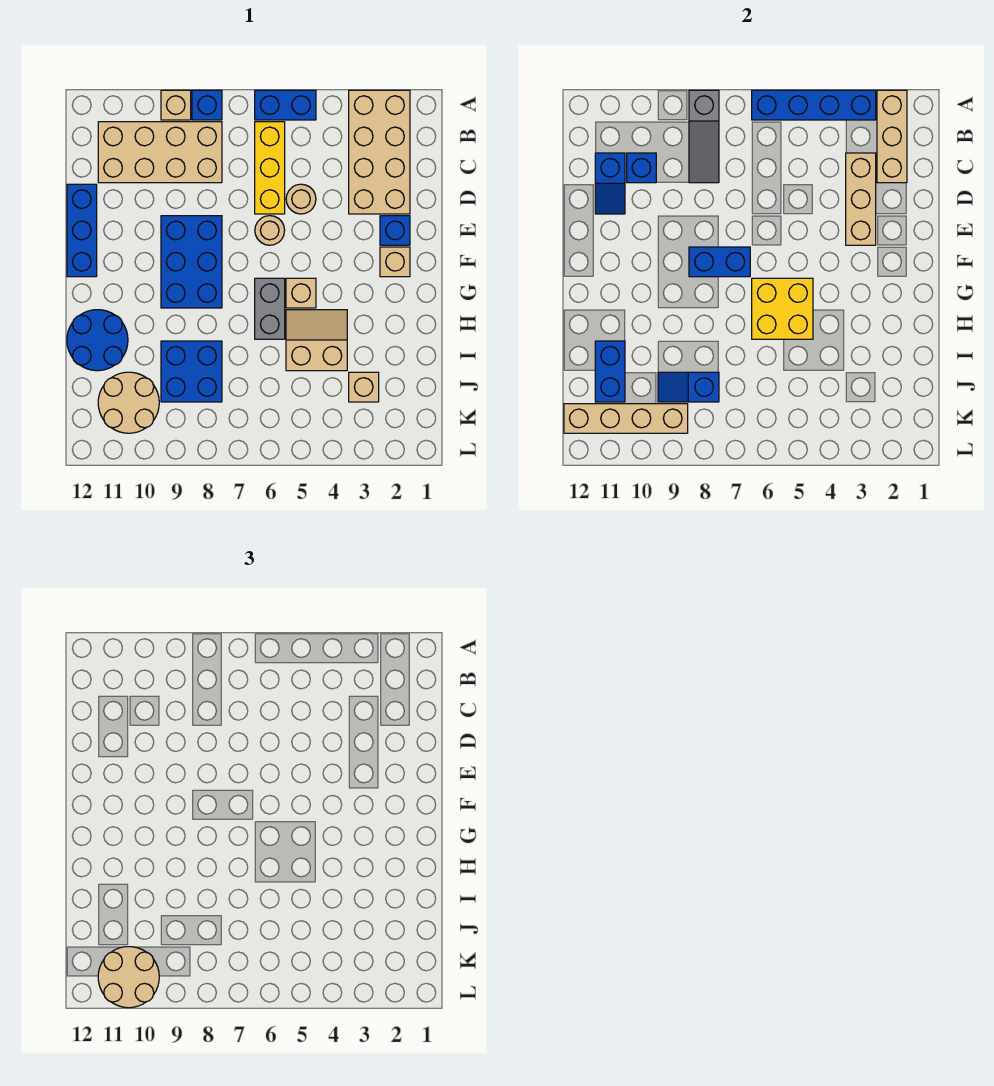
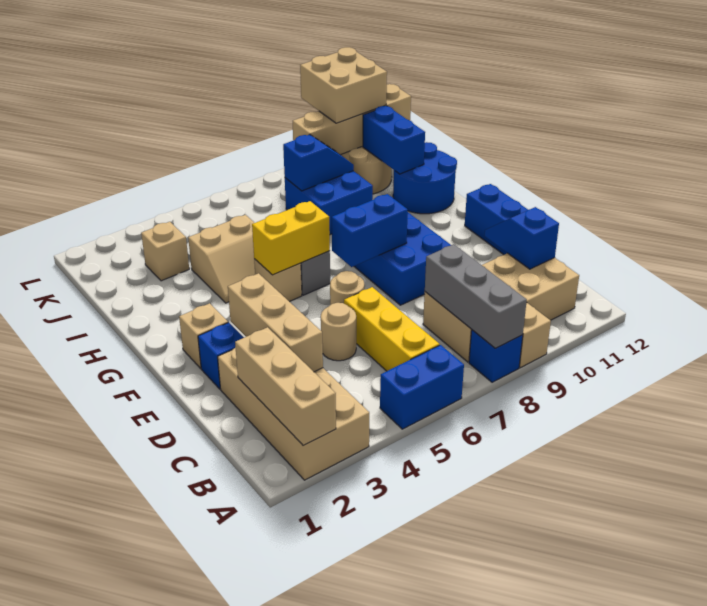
blue brick A3:A6 level 2 -> none
grey slope A8:C8 level 2 top A -> grey brick A8:C8 level 2
blue brick C10 level 2 -> none
yellow brick G5:H6 level 2 -> yellow brick G5:G6 level 2
tan round brick K10:L11 level 3 -> tan brick K10:L11 level 3

